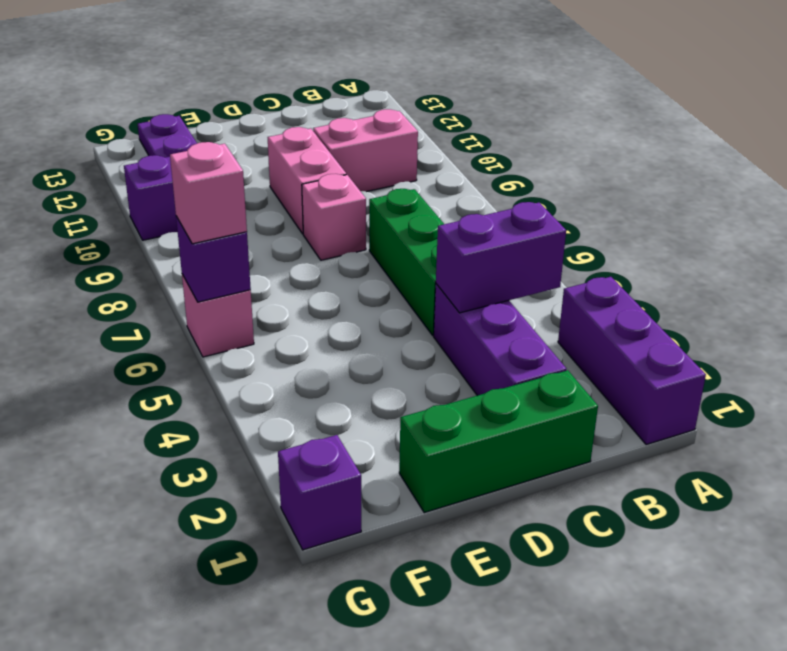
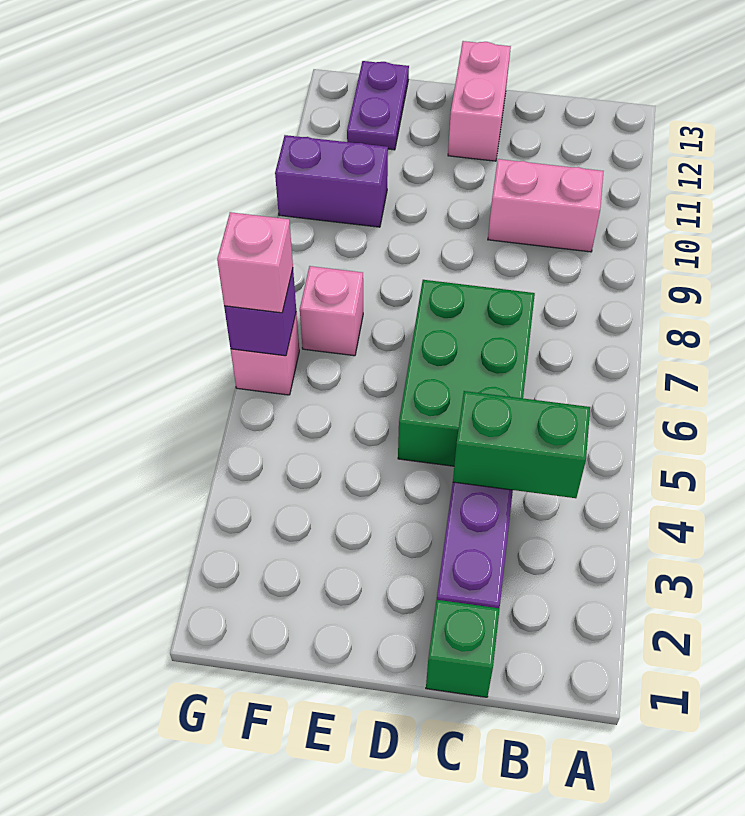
purple brick A1:A3 level 1 -> none
purple brick B4:C4 level 2 -> green brick B4:C4 level 2
green brick C1:E1 level 1 -> green brick C1 level 1
green brick C5:C7 level 1 -> green brick C5:D7 level 1
pink brick D8 level 1 -> pink brick F7 level 1
pink brick D9:D10 level 1 -> pink brick D12:D13 level 1
purple brick G1 level 1 -> none

